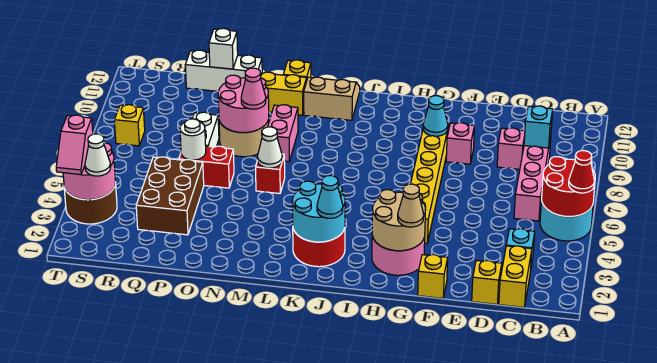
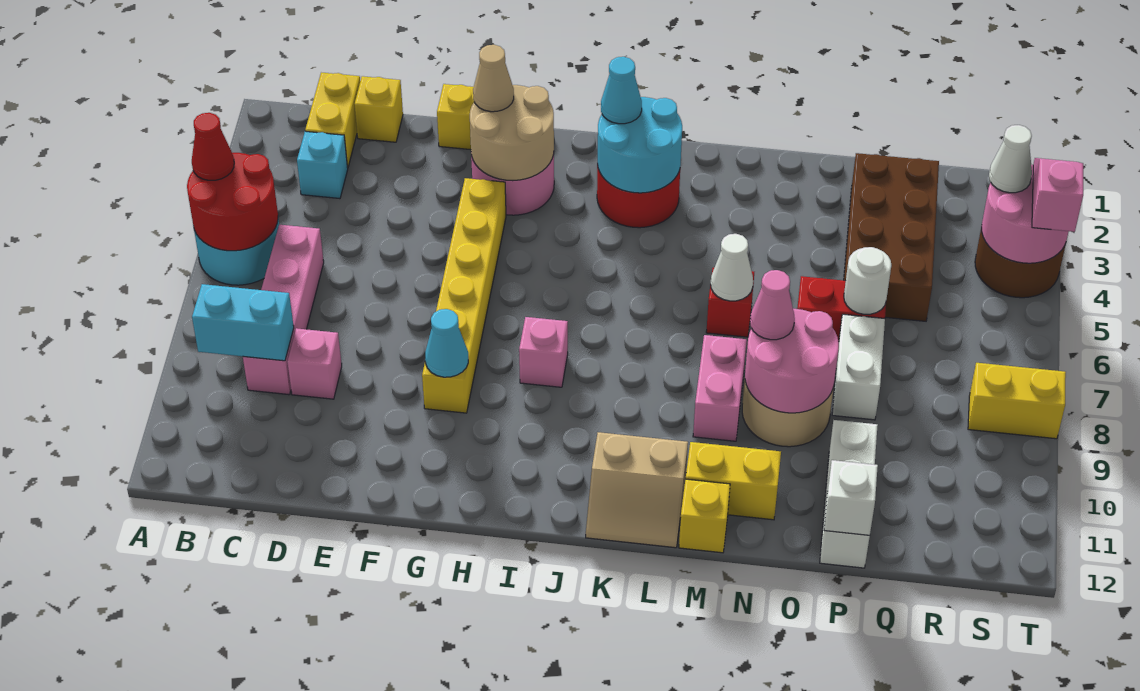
cyan brick C9 level 2 -> cyan brick B9:C9 level 2
pink brick F9 level 1 -> pink brick I8 level 1
white brick O12:Q12 level 1 -> white brick P10:P12 level 1
brown brick P3:Q5 level 1 -> brown brick P2:Q5 level 1
yellow brick S8 level 1 -> yellow brick S8:T8 level 1

